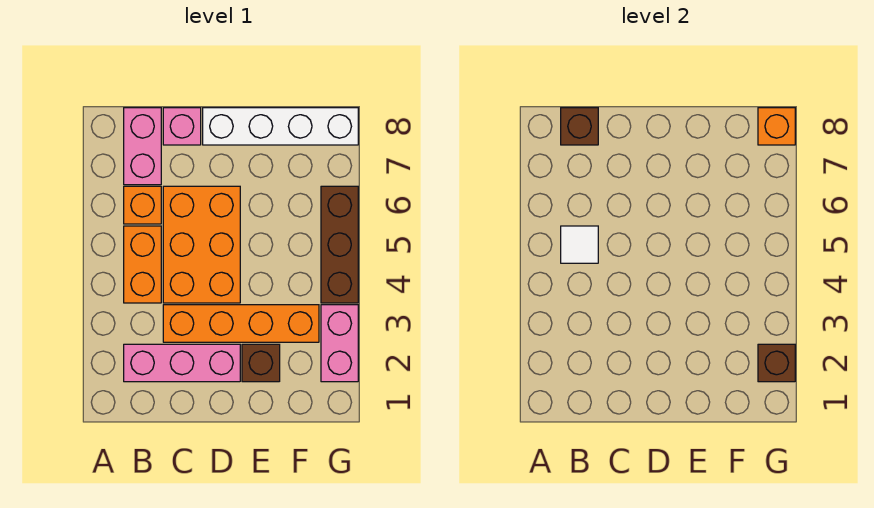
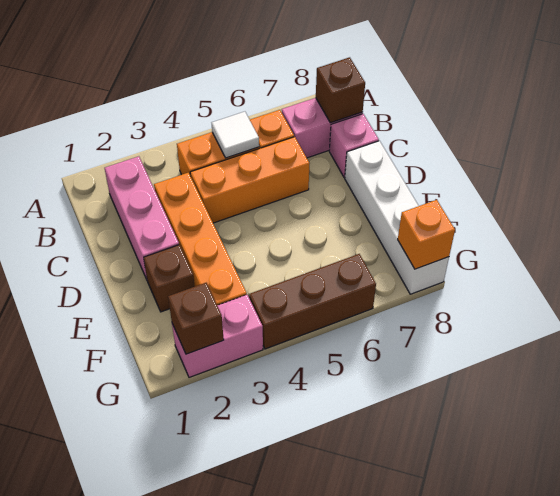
orange brick C4:D6 level 1 -> orange brick C4:C6 level 1

